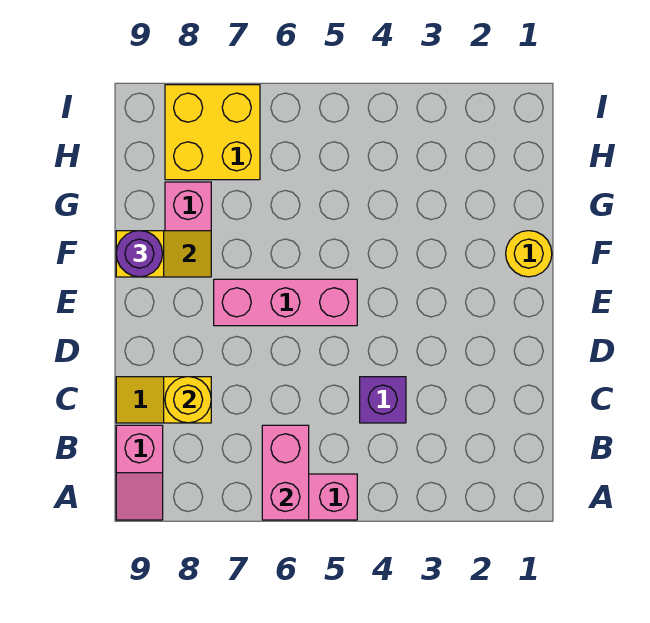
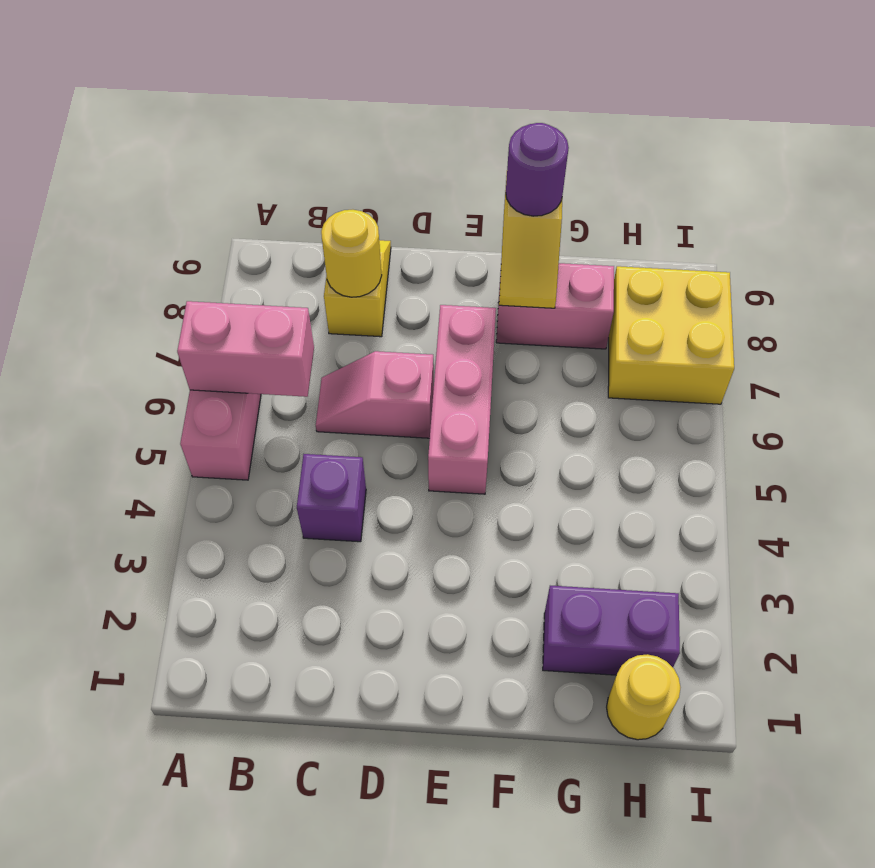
pink slope A9:B9 level 1 top B -> pink slope C6:D6 level 1 top D
yellow round brick F1 level 1 -> yellow round brick H1 level 1
none -> purple brick G2:H2 level 1

